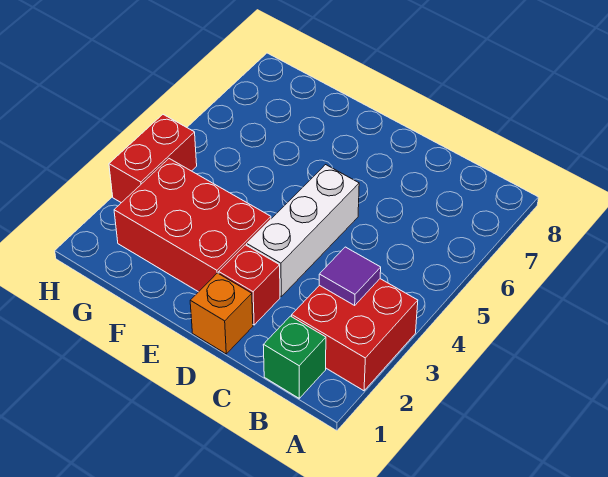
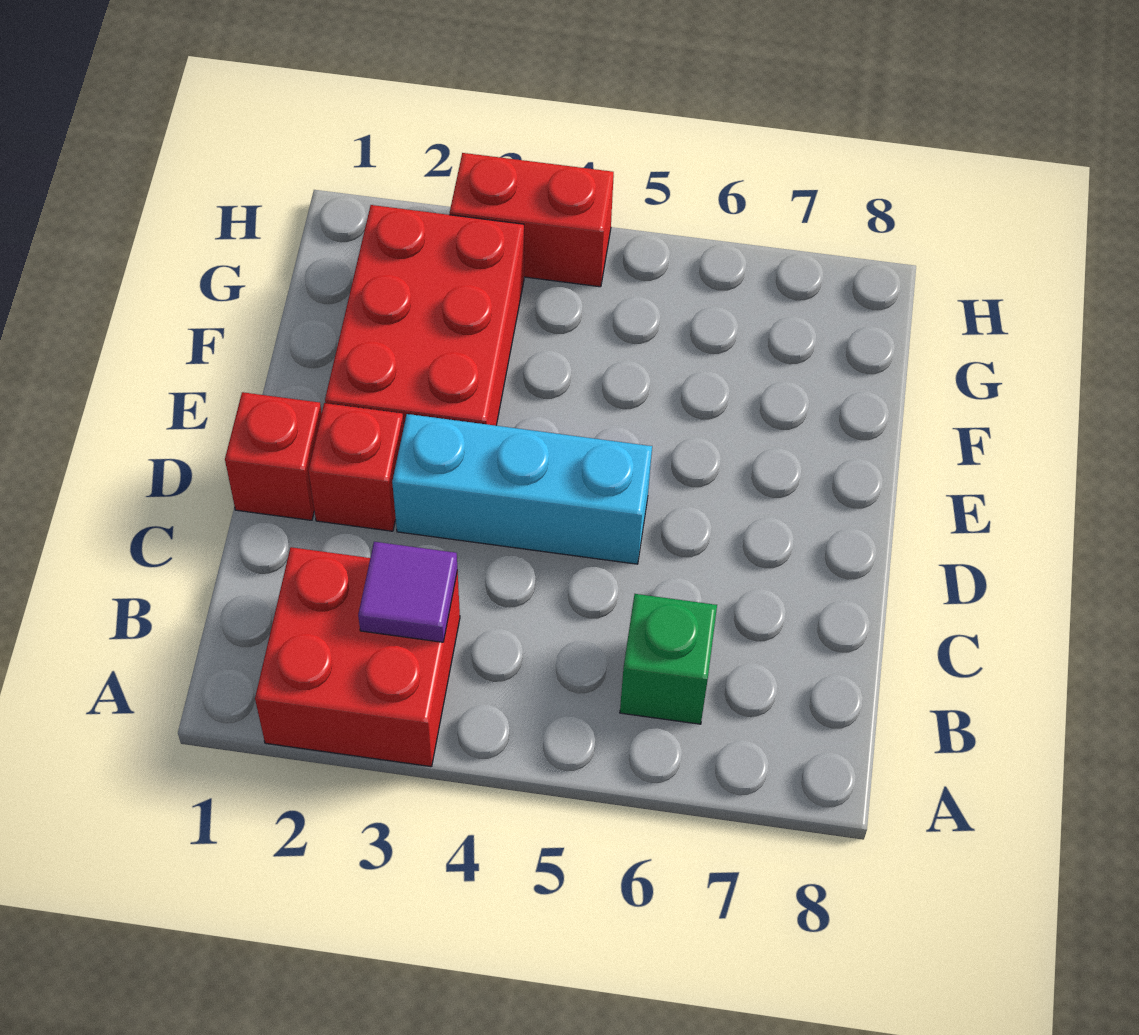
green brick B1 level 1 -> green brick B6 level 1
orange brick D1 level 1 -> red brick D1 level 1
white brick D3:D5 level 1 -> cyan brick D3:D5 level 1

